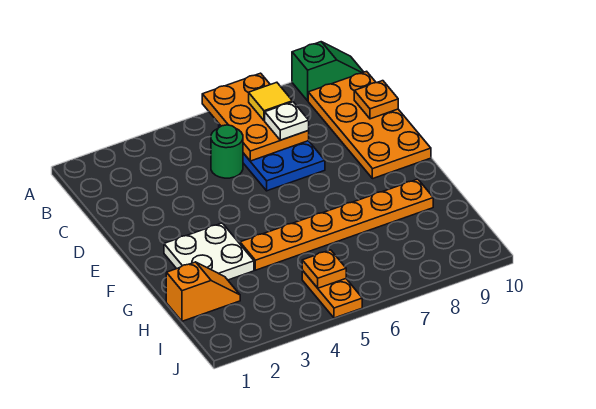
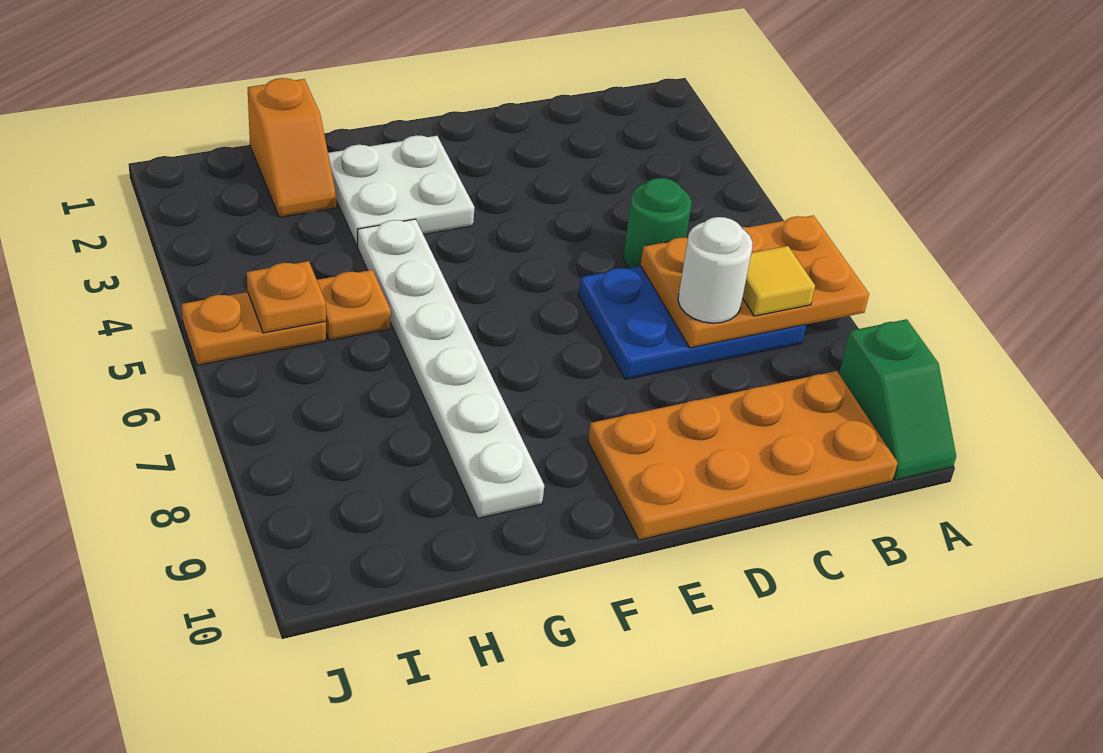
white plate C7 level 3 -> white round brick C7 level 3
orange plate C10 level 2 -> orange plate H5 level 1
orange plate G4:G9 level 1 -> white plate G4:G9 level 1

